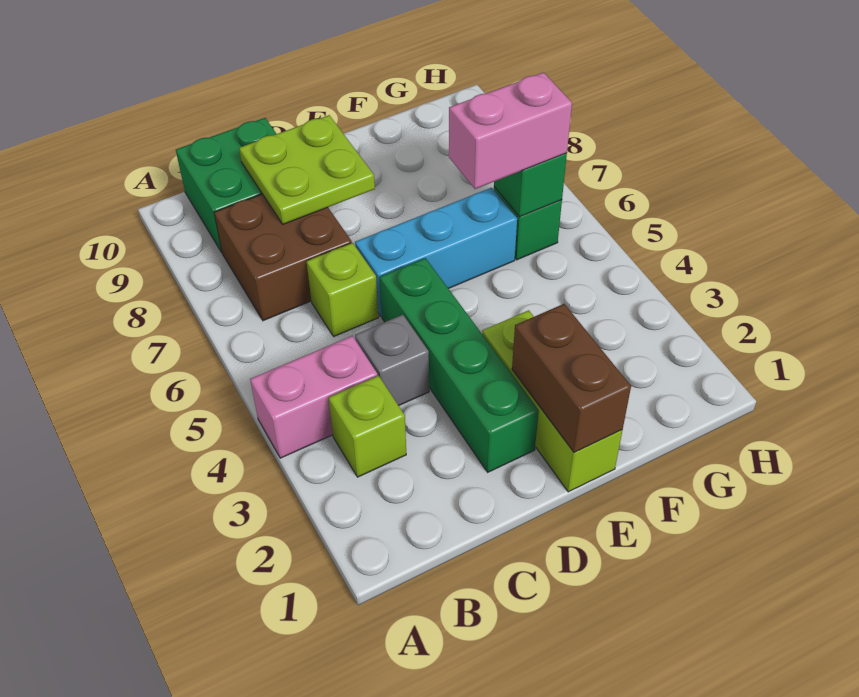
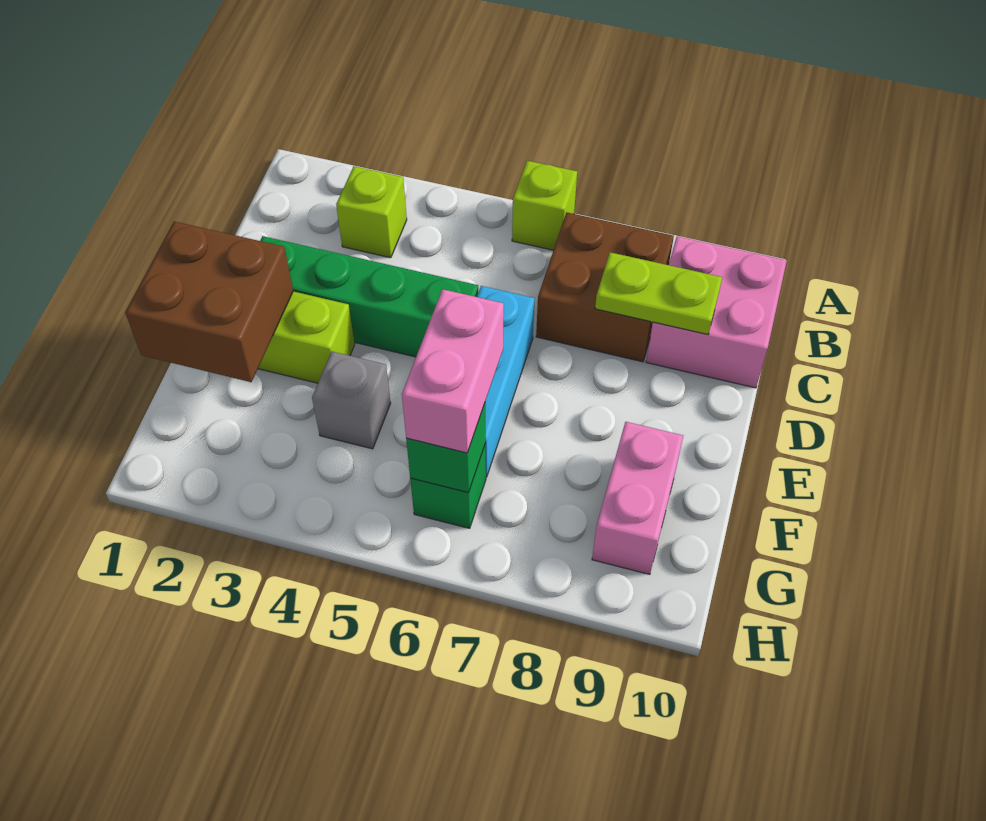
pink brick A4:B4 level 1 -> pink brick F9:G9 level 1
green brick B9:C10 level 1 -> pink brick B9:C10 level 1
grey brick C4 level 1 -> grey brick F4 level 1
lime brick C6 level 1 -> lime brick A6 level 1
lime plate C8:D9 level 2 -> lime plate C8:C9 level 2
brown brick E1:E2 level 2 -> brown brick E1:F2 level 2

